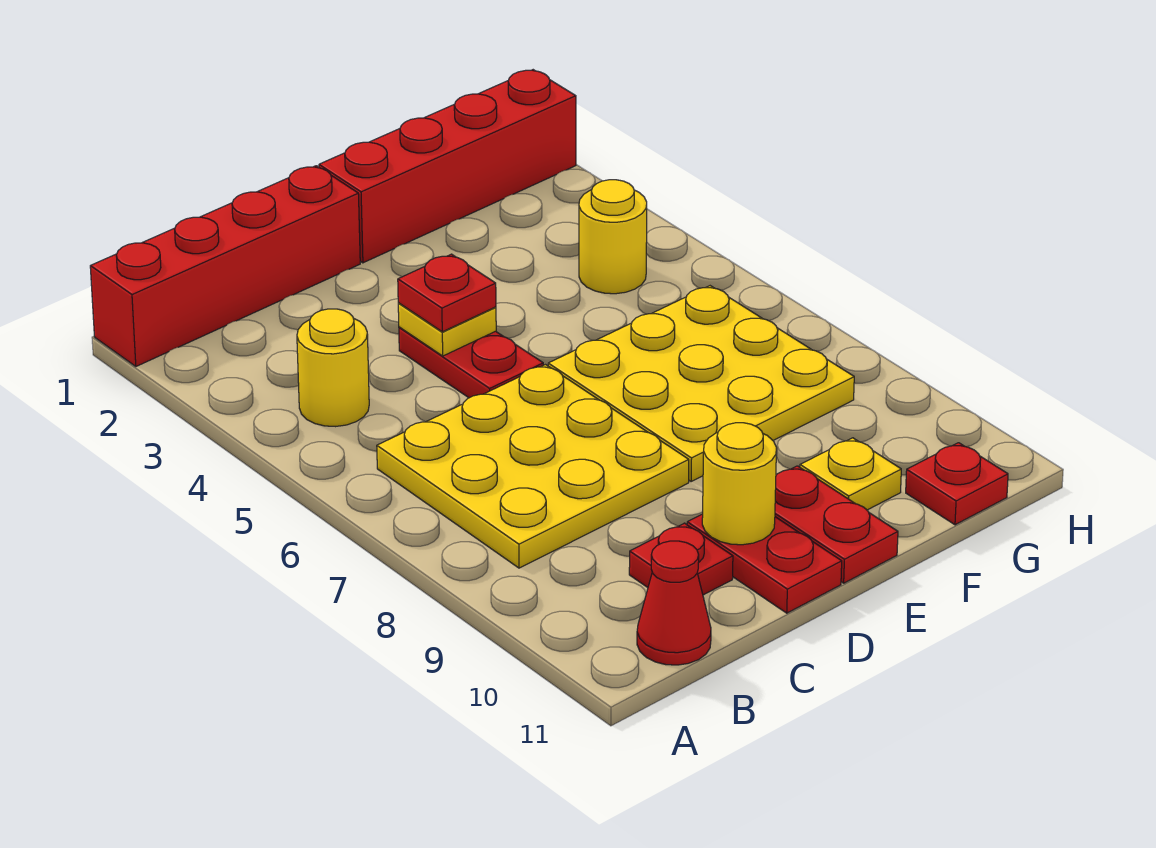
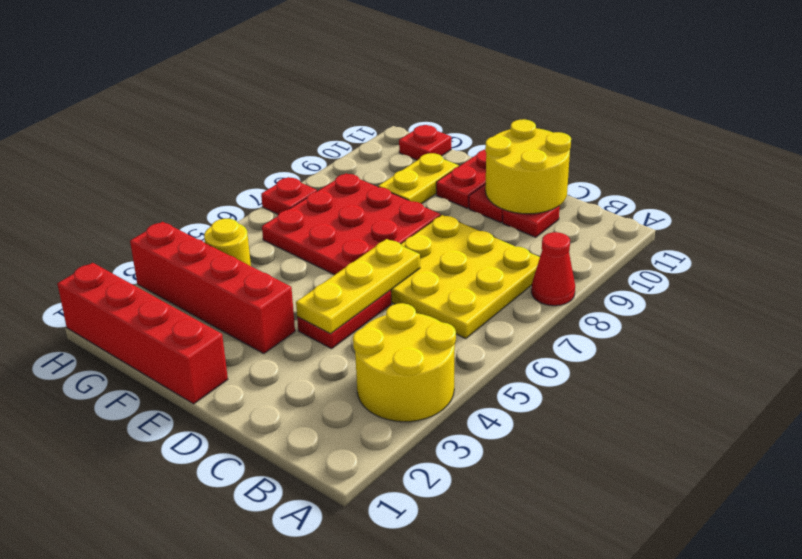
red brick A1:D1 level 1 -> red brick E3:H3 level 1
yellow round brick B4 level 1 -> yellow round brick A3:B4 level 1
red cone B11 level 1 -> red cone A8 level 1
yellow plate D4 level 2 -> yellow plate D4:D6 level 2
red plate D4 level 3 -> red plate H7 level 1
yellow round brick D10 level 2 -> yellow round brick C10:D11 level 2
yellow plate E6:G8 level 1 -> red plate E6:G8 level 1
yellow plate F10 level 1 -> yellow plate F9:F10 level 1

